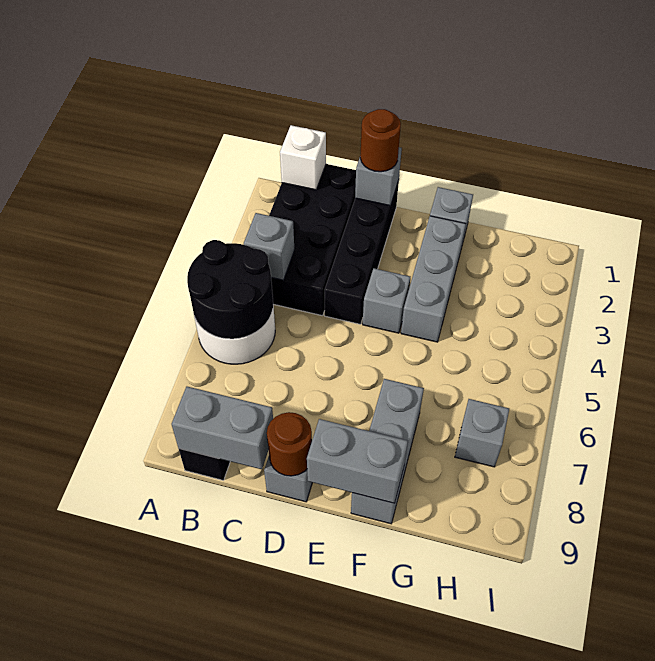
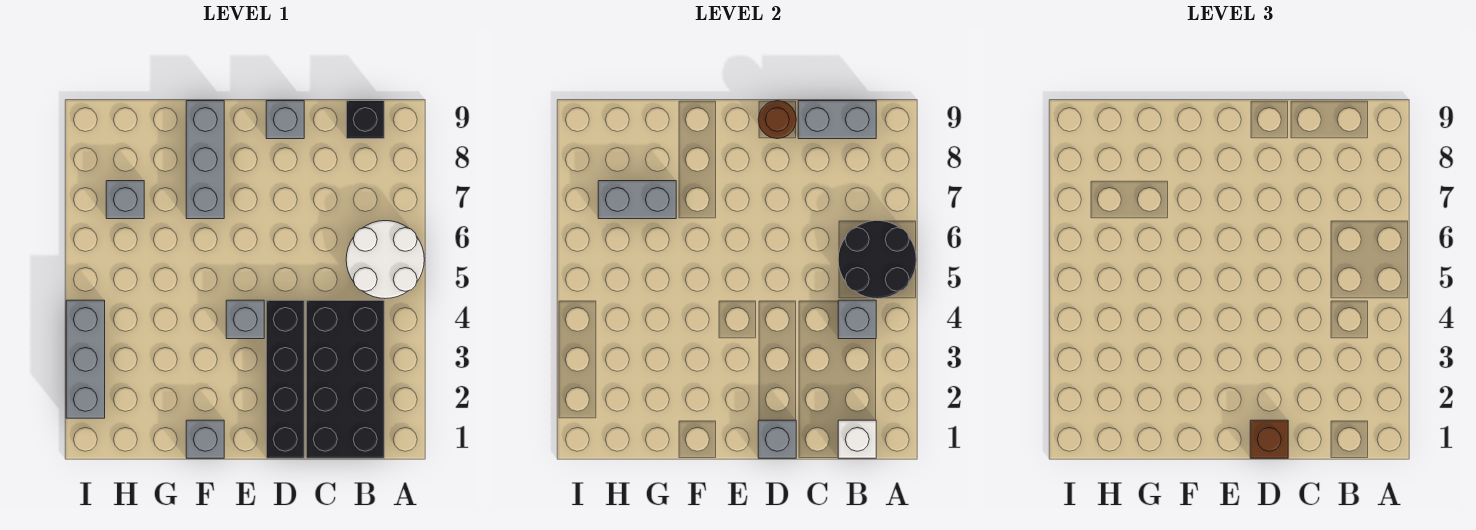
brown round brick D1 level 3 -> brown brick D1 level 3
grey brick E9:F9 level 2 -> grey brick G7:H7 level 2
grey brick F2:F4 level 1 -> grey brick I2:I4 level 1

